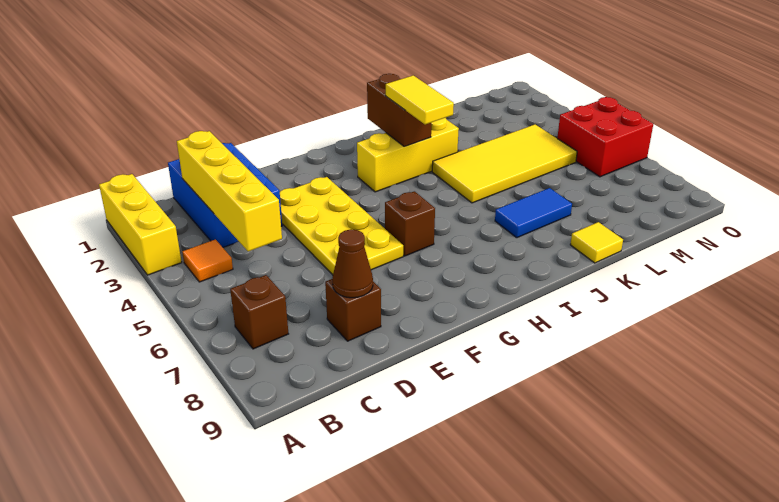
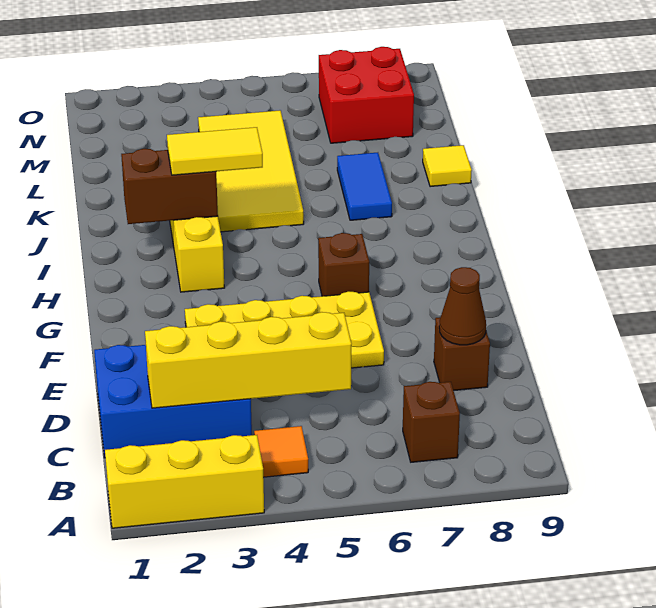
red brick N5:O6 level 1 -> red brick M7:N8 level 1

